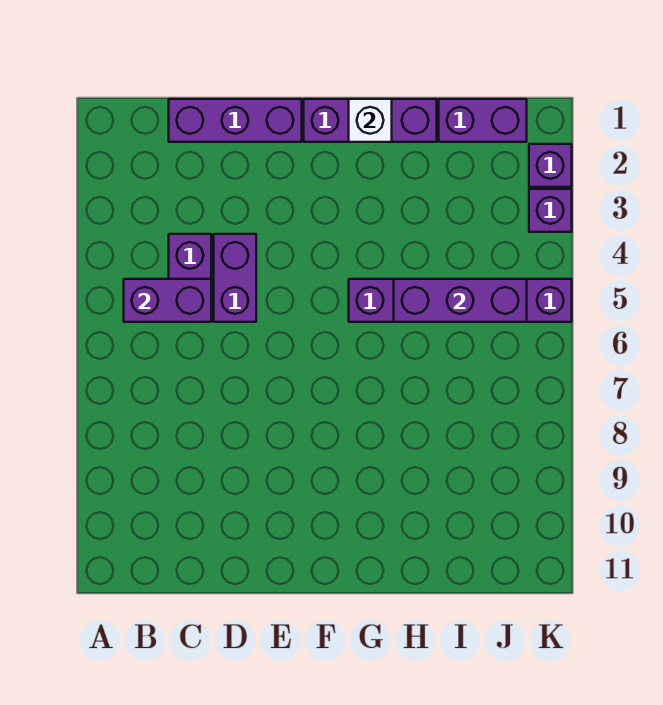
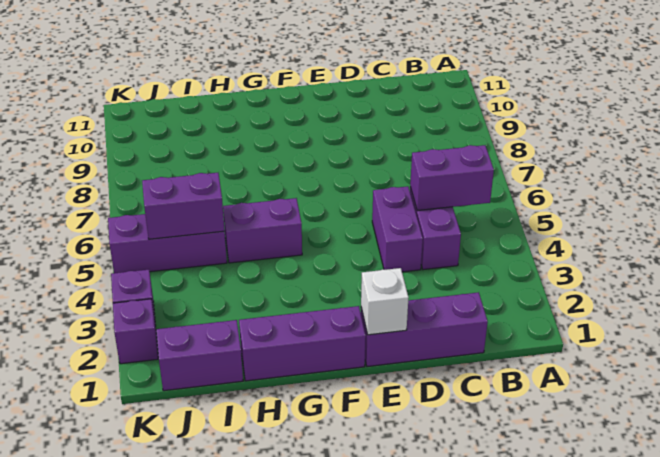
white brick G1 level 2 -> white brick E1 level 2
purple brick H5:J5 level 2 -> purple brick I5:J5 level 2

